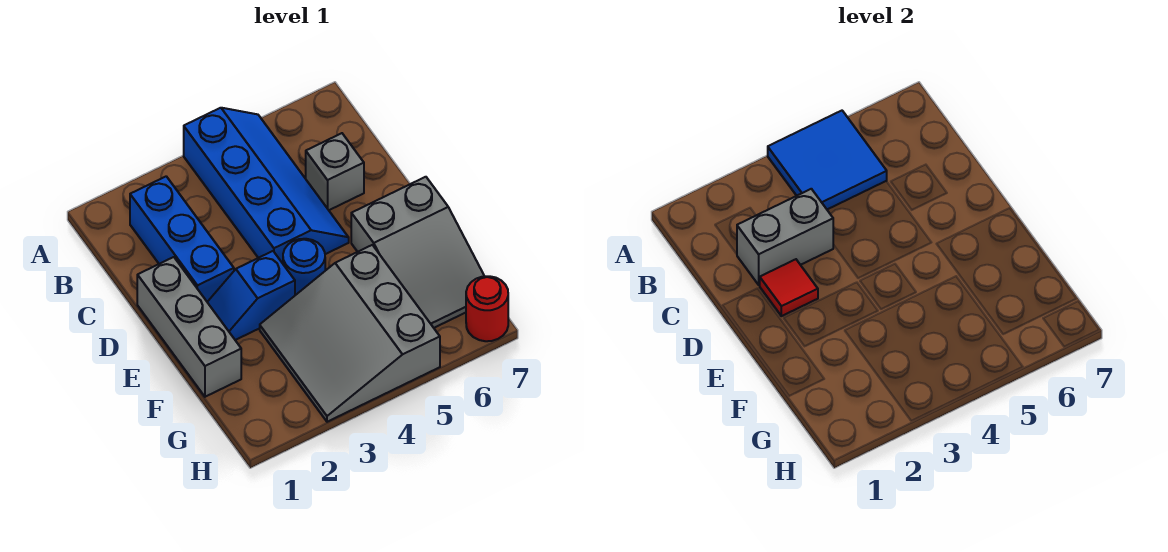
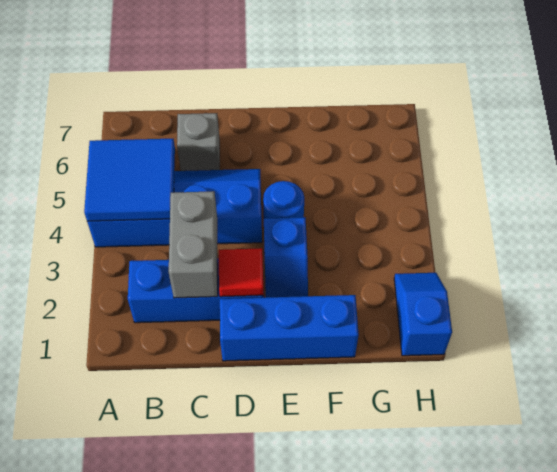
grey brick D1:F1 level 1 -> blue brick D1:F1 level 1
grey slope E6:G7 level 1 top E -> none
grey slope F3:H5 level 1 top 5 -> none
none -> blue slope H1:H2 level 1 top 1
red round brick H7 level 1 -> none

